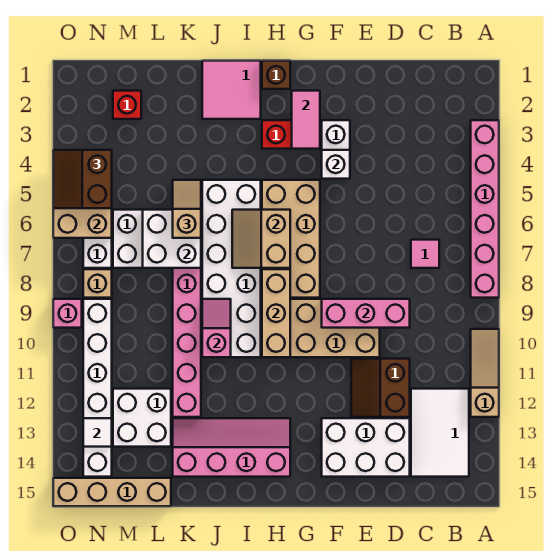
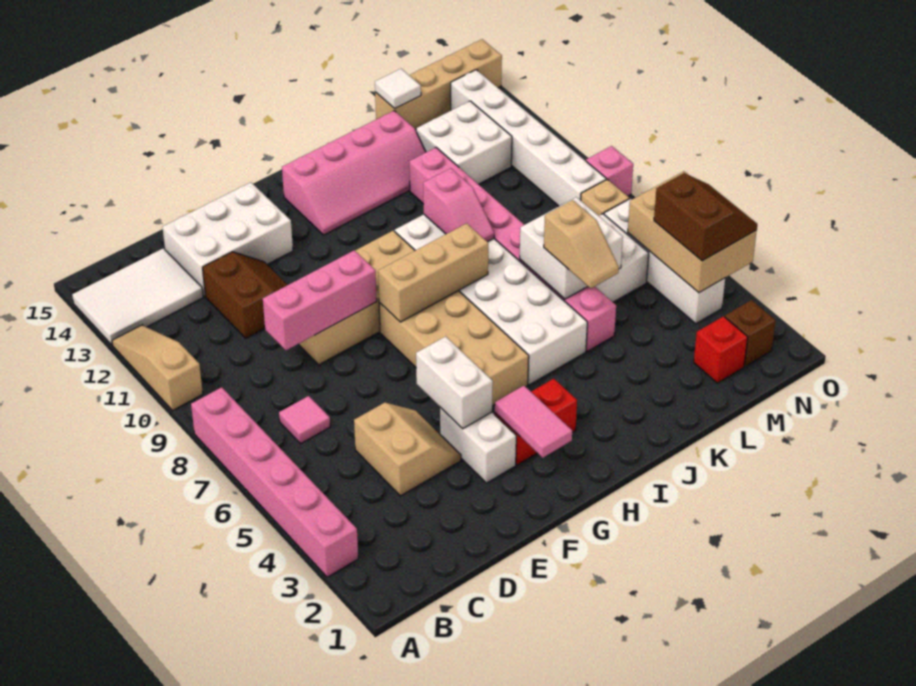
tan slope A10:A12 level 1 top 12 -> tan slope A10:A12 level 1 top 10
white tile B12:C14 level 1 -> white tile A13:C14 level 1
white brick F4 level 2 -> white brick F4:F5 level 2
brown brick H1 level 1 -> brown brick N2 level 1
tan slope H6:I7 level 2 top H -> tan slope D4:E5 level 1 top D
tan brick H8:H10 level 2 -> tan brick G8:I8 level 2
pink tile I1:J2 level 1 -> none
white tile N13 level 2 -> white tile L15 level 2

